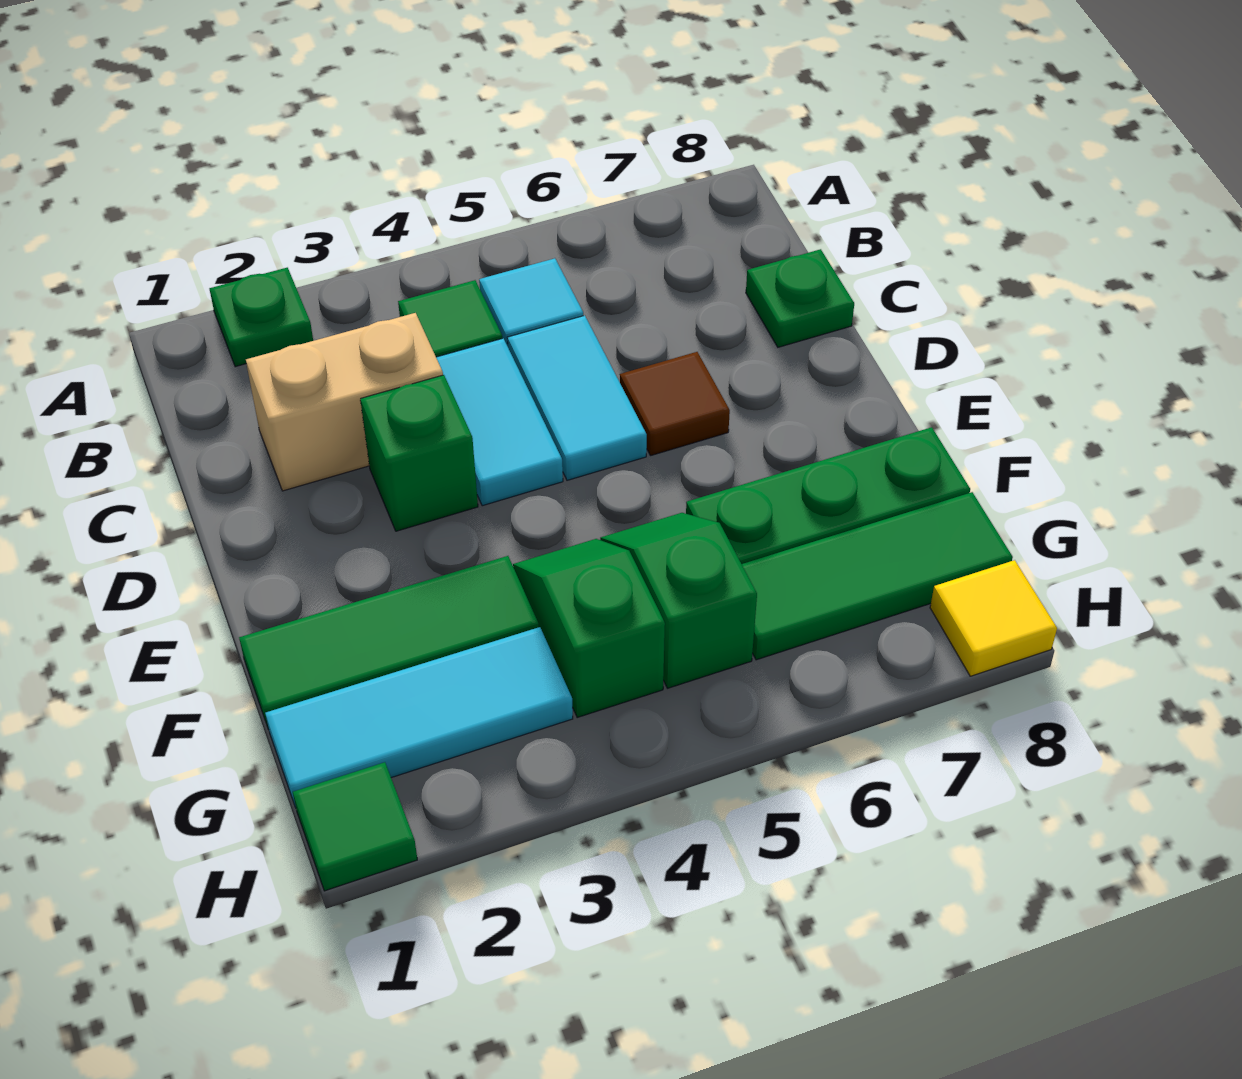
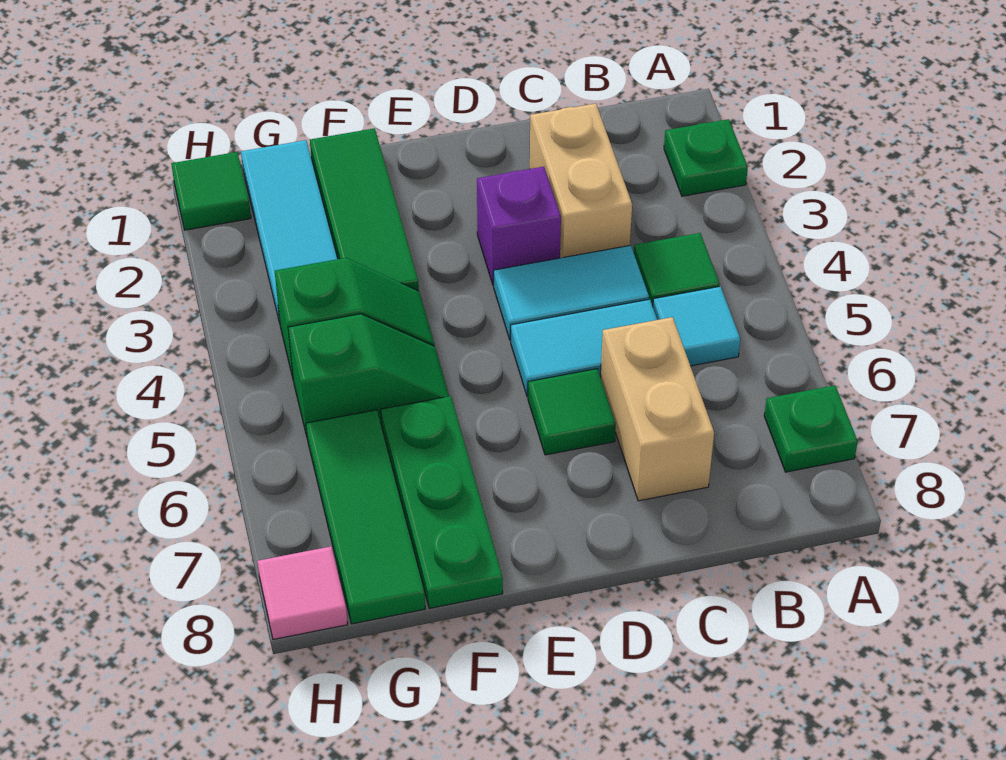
none -> tan brick C6:C7 level 1
green plate C8 level 1 -> green plate A7 level 1
green brick D3 level 1 -> purple brick D3 level 1
brown tile D6 level 1 -> green tile D6 level 1
yellow tile H8 level 1 -> pink tile H8 level 1

